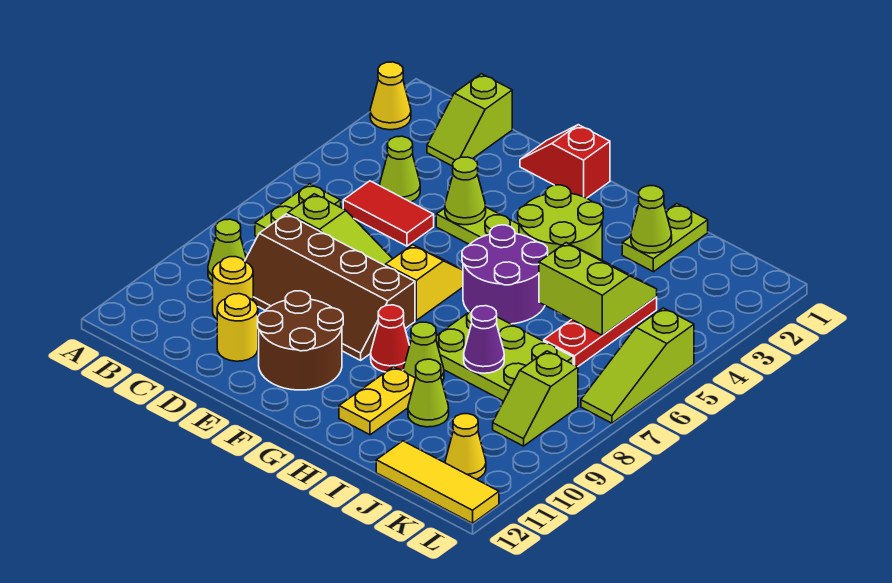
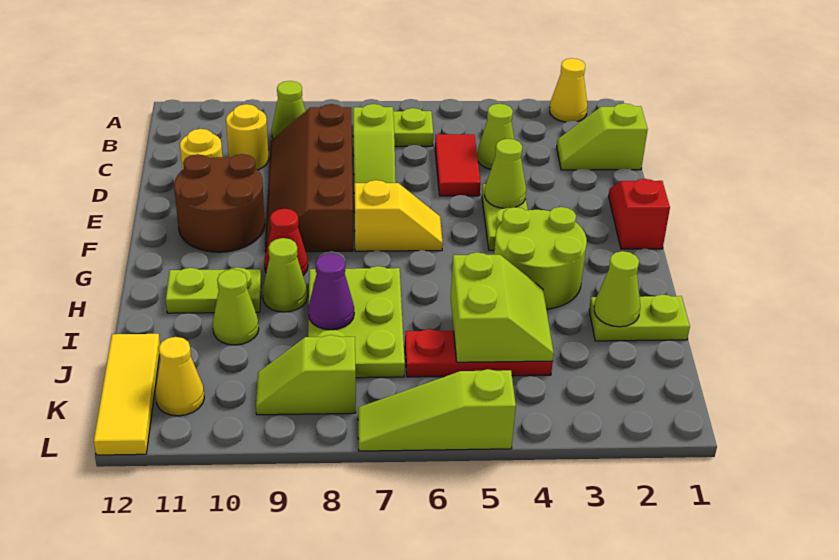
purple round brick G5:H6 level 1 -> none
yellow plate H10:H11 level 1 -> lime plate H10:H11 level 1

